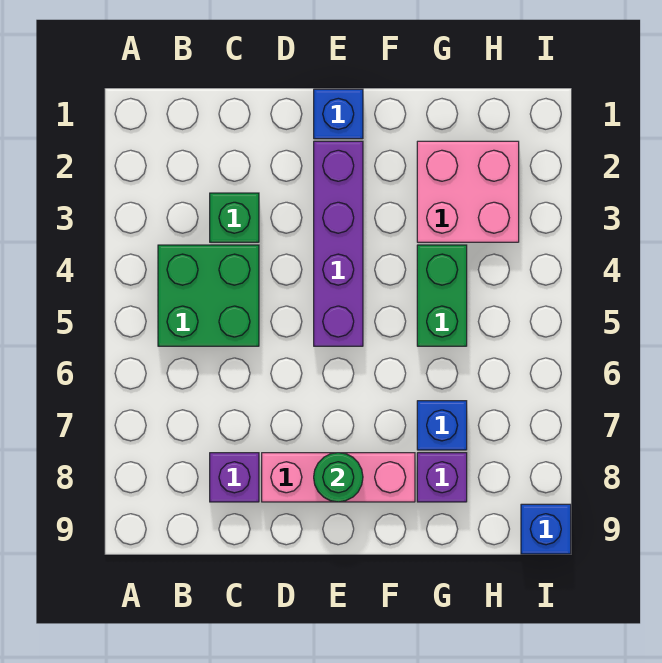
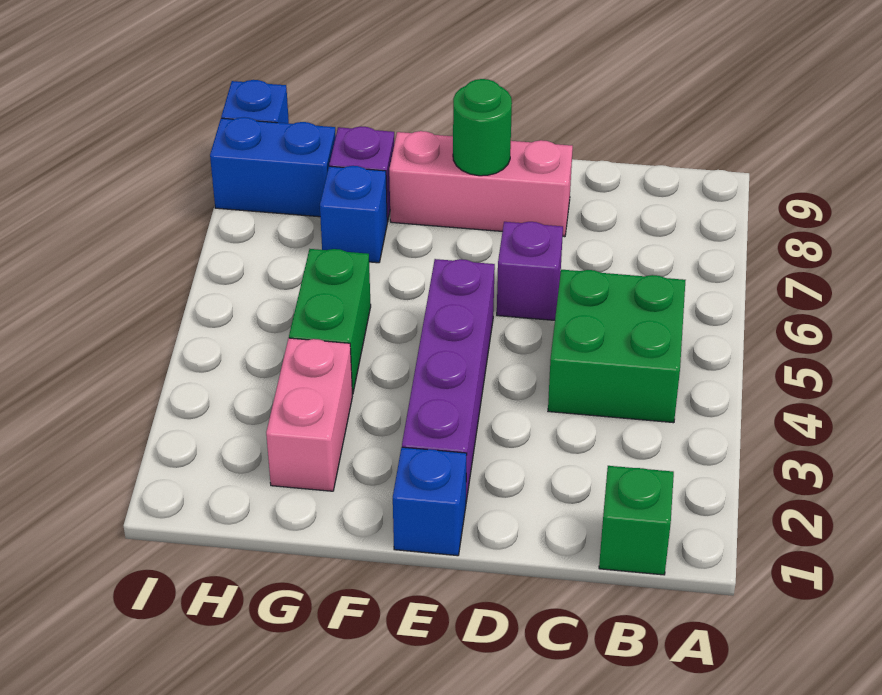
green brick C3 level 1 -> green brick B1 level 1
purple brick C8 level 1 -> purple brick D6 level 1
pink brick G2:H3 level 1 -> pink brick G2:G3 level 1
none -> blue brick H8:I8 level 1

